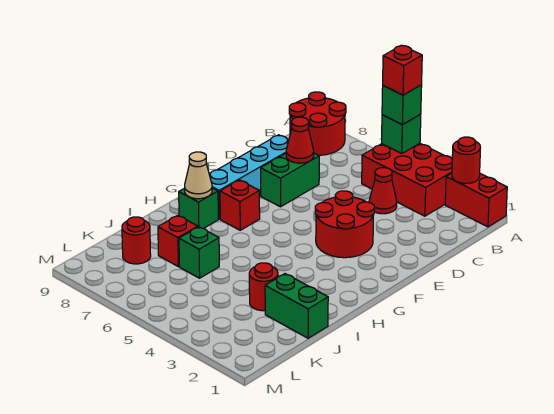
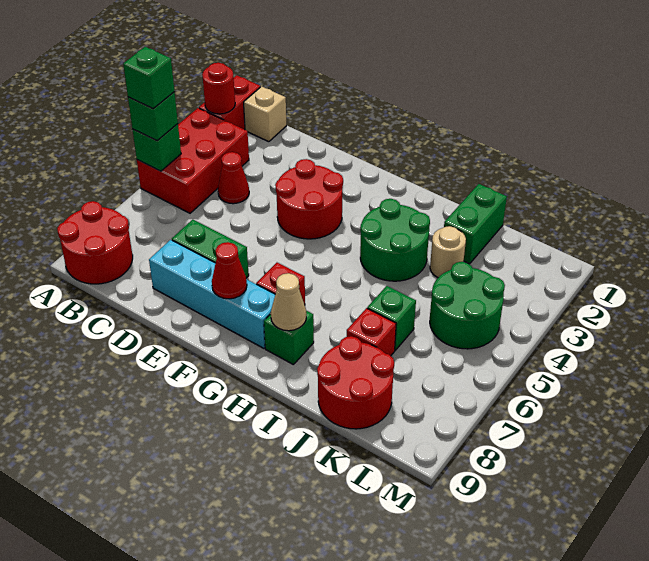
red brick A5 level 4 -> green brick A5 level 4
none -> tan brick B1 level 1
red cone D7 level 2 -> red cone F8 level 2
none -> green round brick H3:I4 level 1
red round brick J3 level 1 -> tan round brick J3 level 1
none -> green round brick K4:L5 level 1
red round brick K8 level 1 -> red round brick J8:K9 level 1

